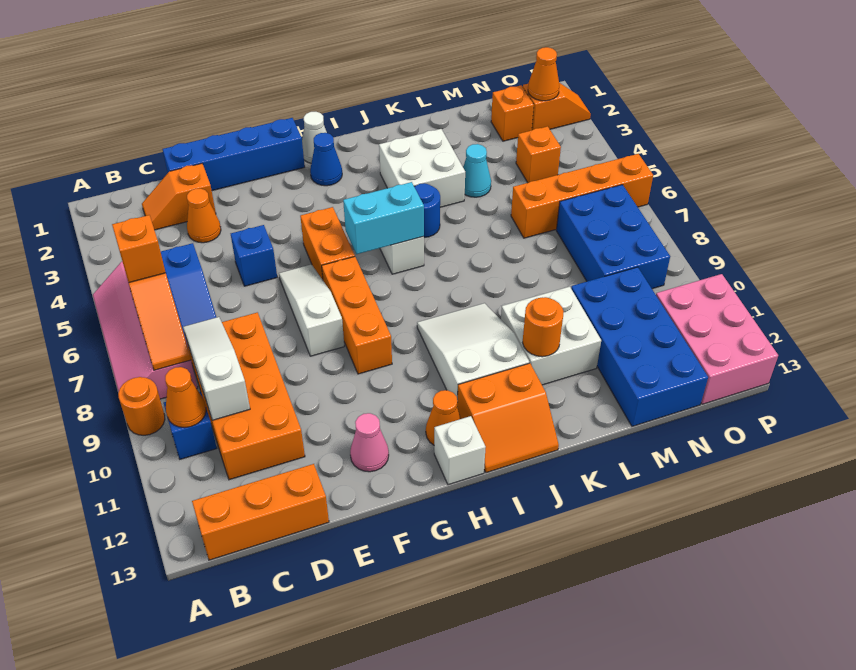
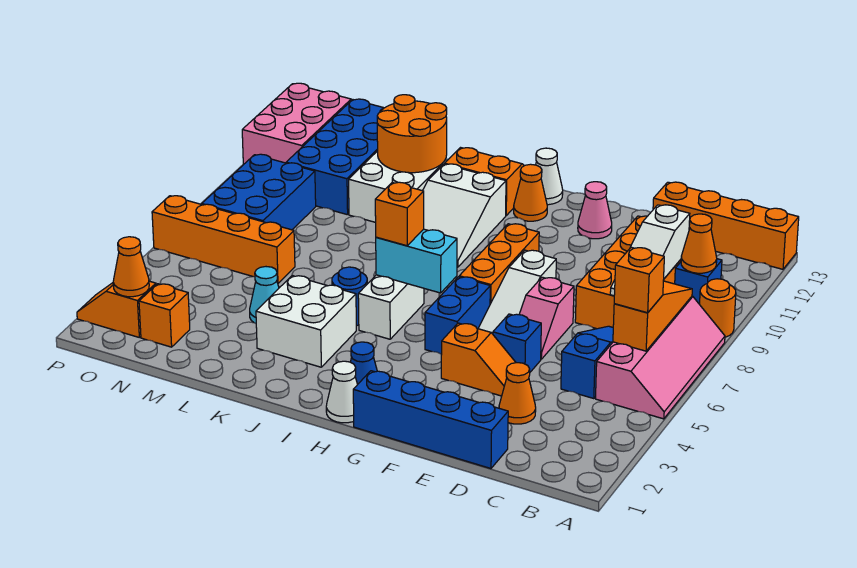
orange brick B13:D13 level 1 -> orange brick A13:D13 level 1
orange slope C2:D2 level 1 top D -> orange slope E4:F4 level 1 top F
none -> pink slope E6:E7 level 1 top 7
orange brick G5:G6 level 1 -> blue brick G5:G6 level 1
white brick H13 level 1 -> white cone H13 level 1
orange round brick K11 level 2 -> orange round brick K11:L12 level 2
orange brick N4 level 1 -> orange brick I6 level 3

